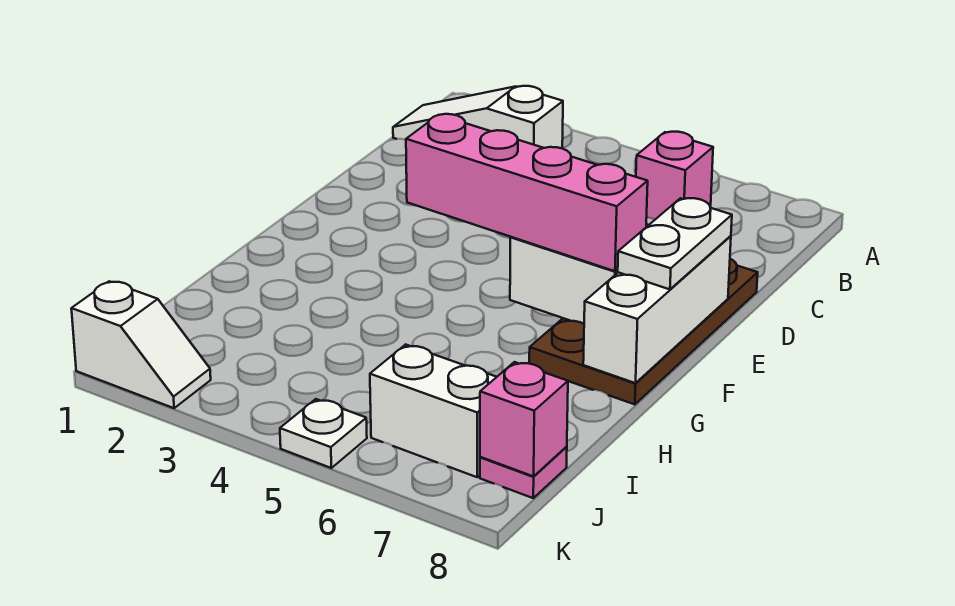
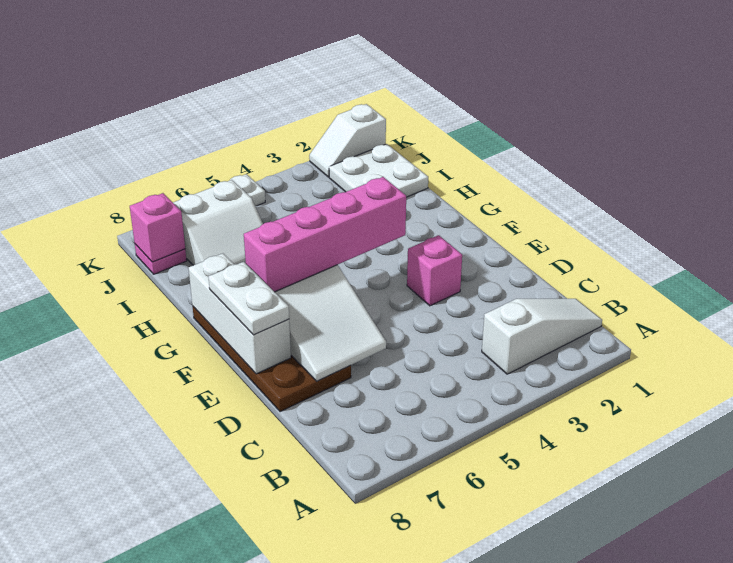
pink brick B6 level 1 -> pink brick E3 level 1
none -> white plate I1:J2 level 1

